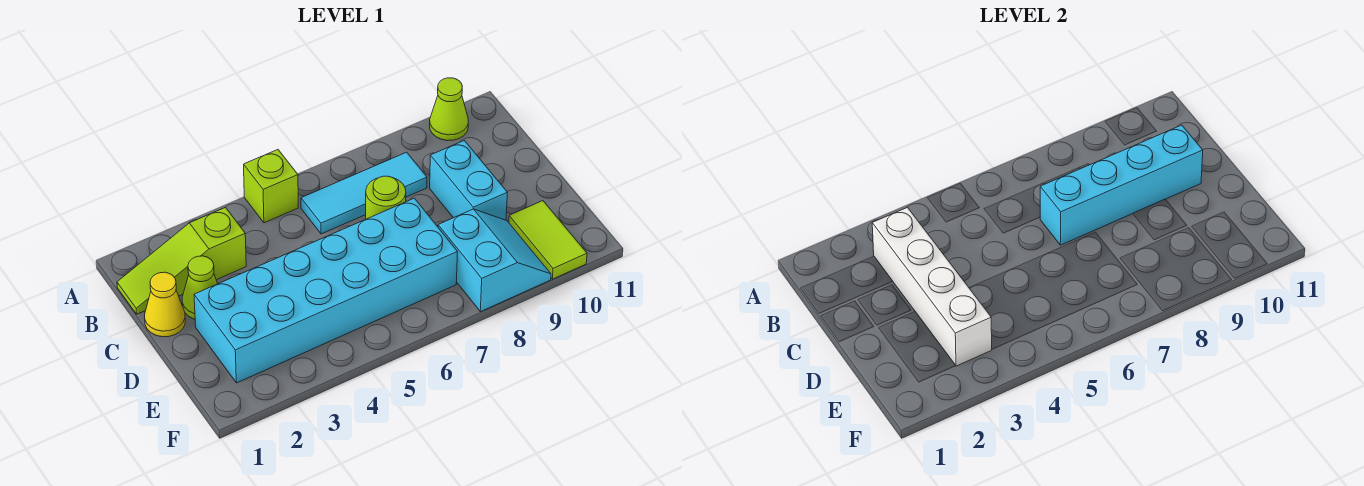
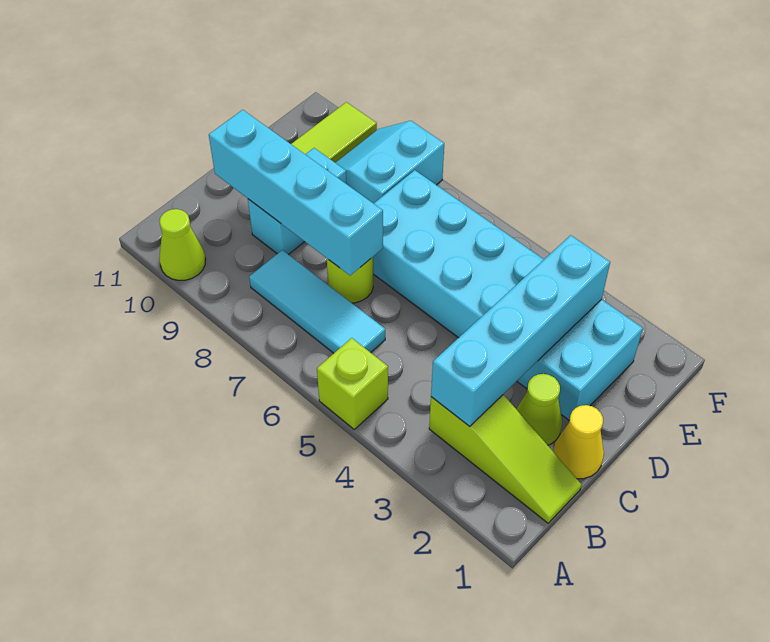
white brick B3:E3 level 2 -> cyan brick B3:E3 level 2

